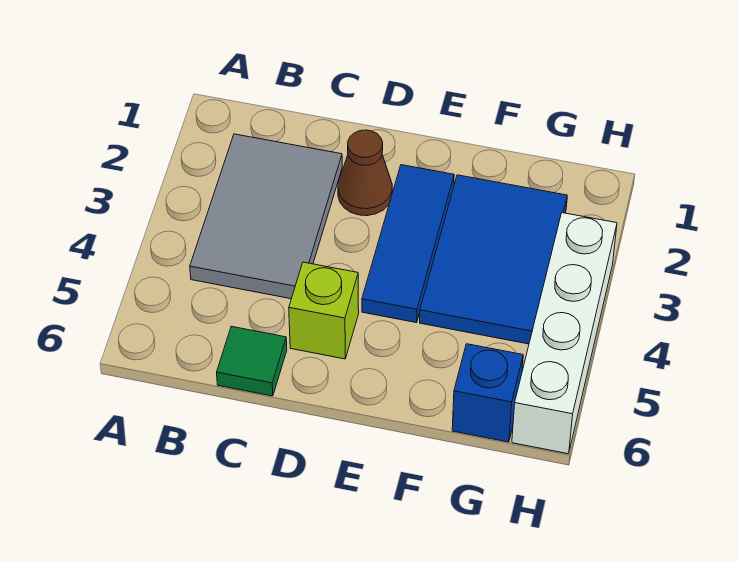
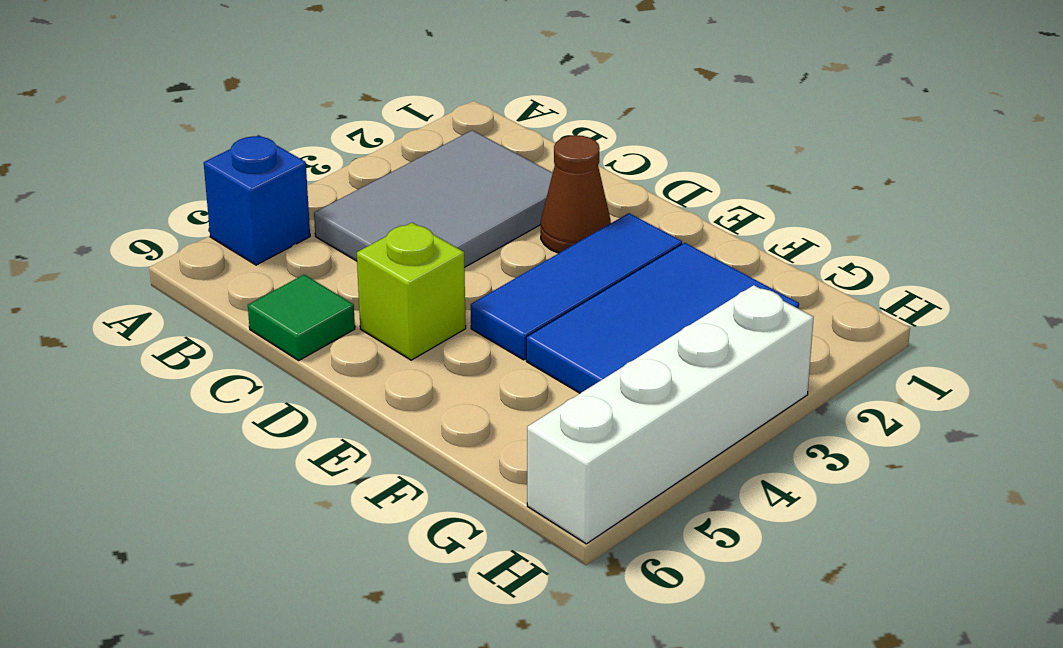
blue brick G6 level 1 -> blue brick A5 level 1

